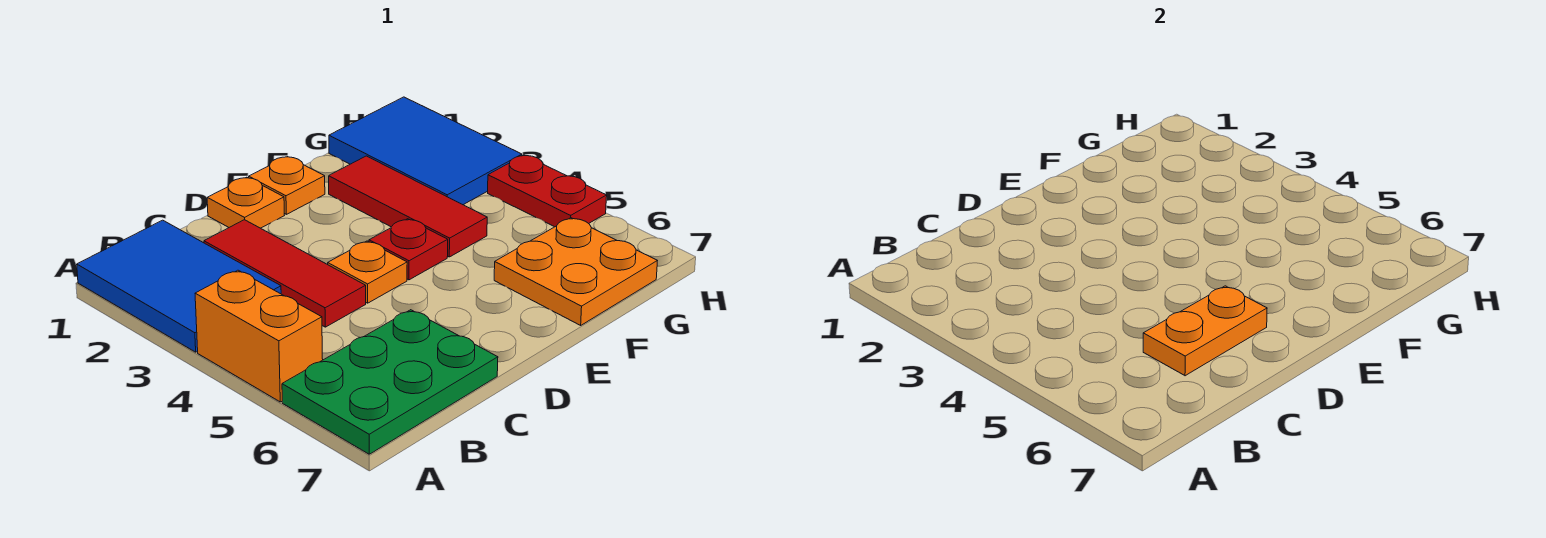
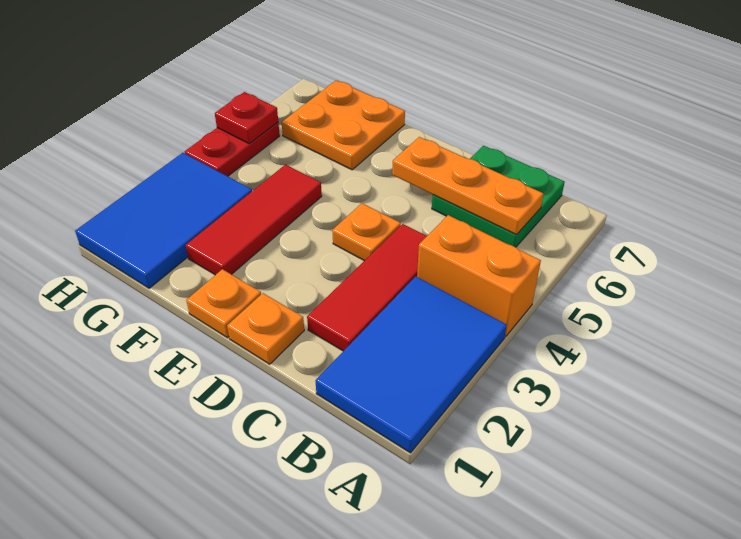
orange brick A4:A5 level 1 -> orange brick A4:B4 level 1
green plate A6:C7 level 1 -> green plate B6:C7 level 1
orange plate C6:D6 level 2 -> orange plate B6:D6 level 2
red plate E4 level 1 -> red plate H5 level 2

